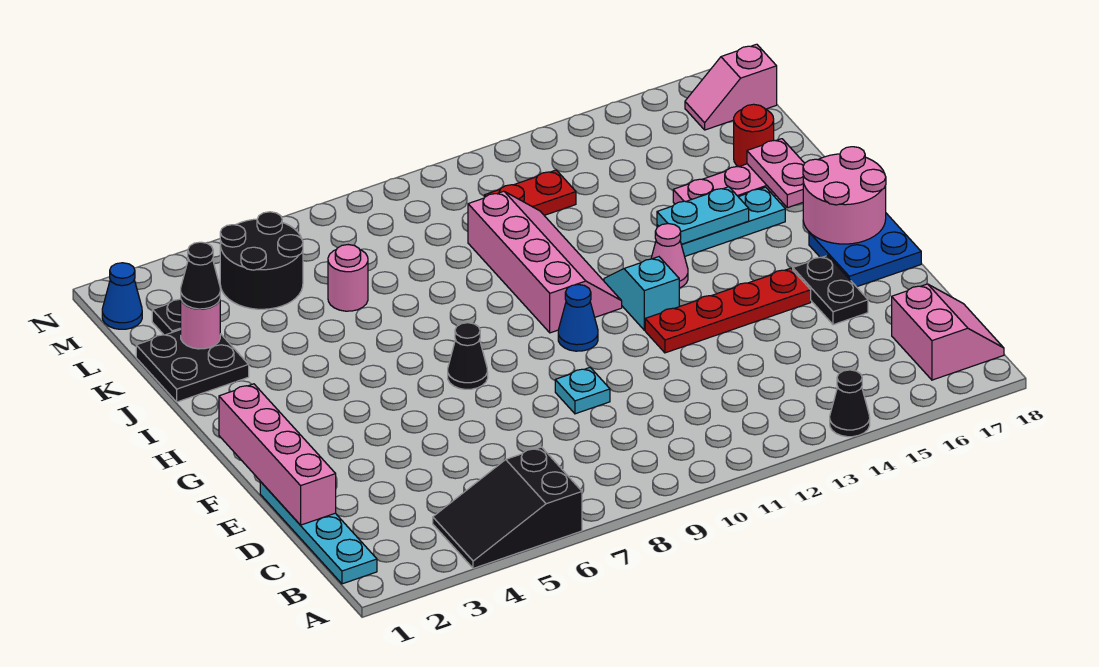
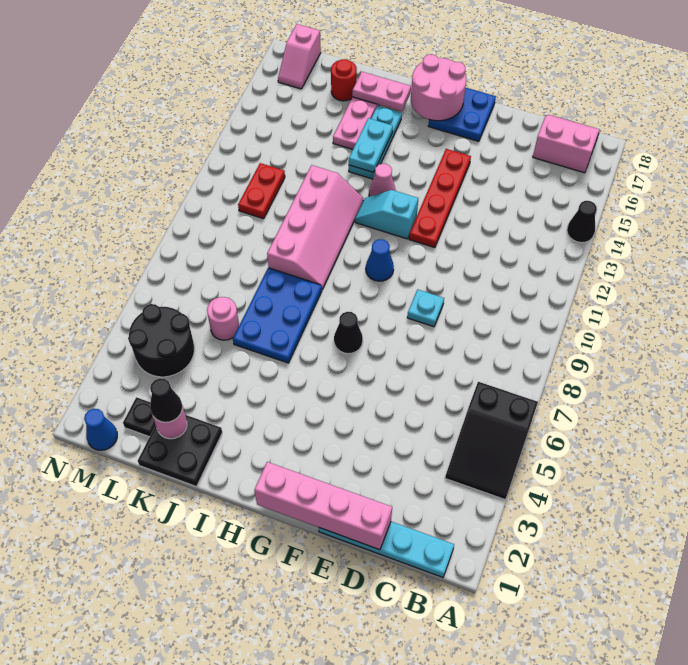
black plate E16:F16 level 1 -> none
pink slope H10:K11 level 1 top 10 -> pink slope I9:J12 level 1 top J
none -> blue plate I6:J8 level 1

